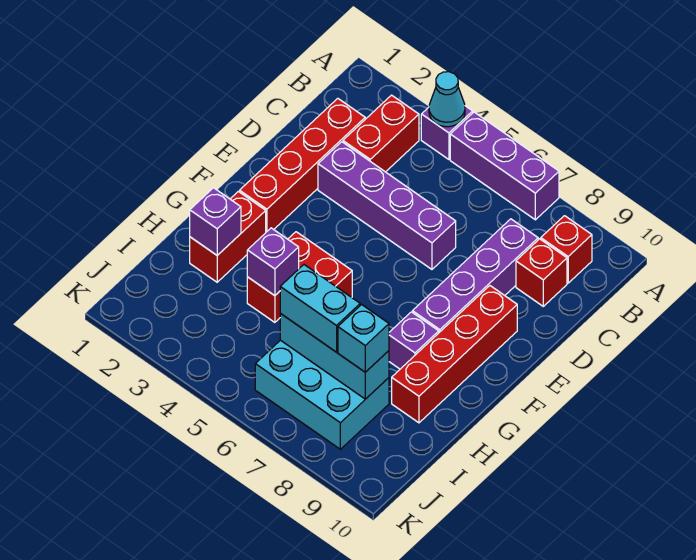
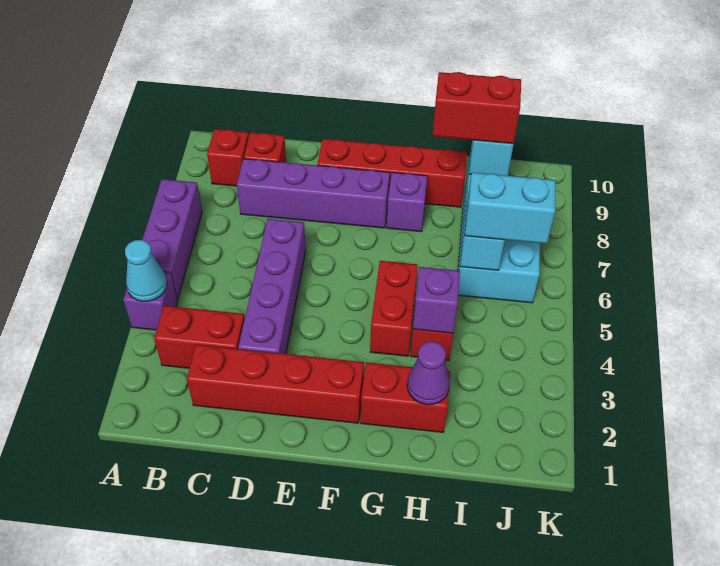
purple brick H2 level 2 -> purple cone H2 level 2
none -> red brick H8:I8 level 4
cyan brick I6:I7 level 3 -> cyan brick I6:J6 level 3

